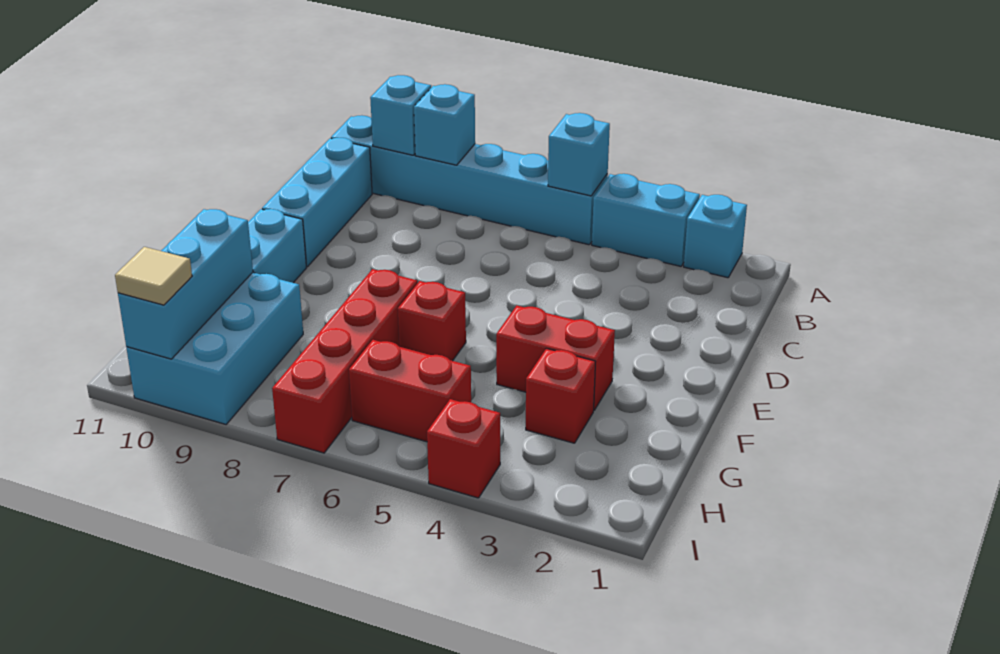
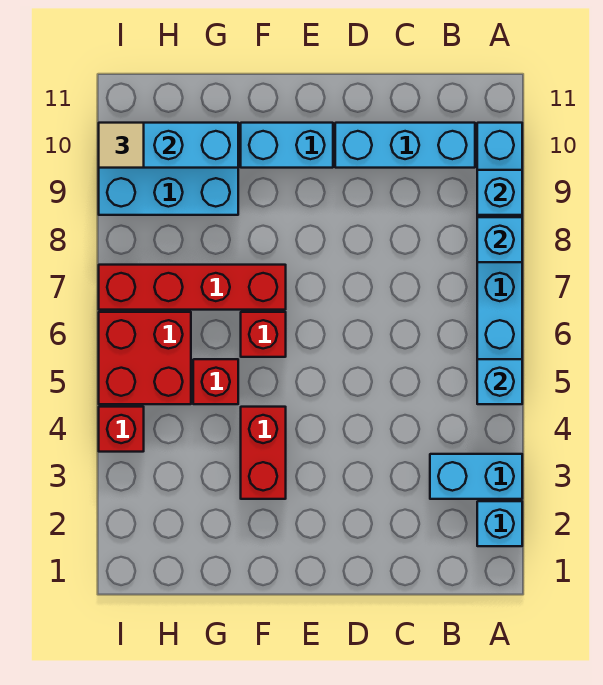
cyan brick A3:A4 level 1 -> cyan brick A3:B3 level 1
red brick G3 level 1 -> red brick G5 level 1
red brick H5:H6 level 1 -> red brick H5:I6 level 1

